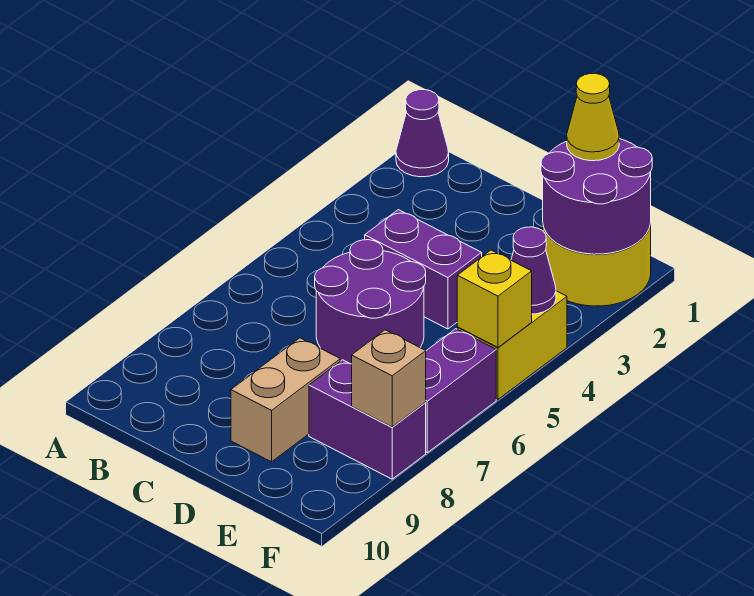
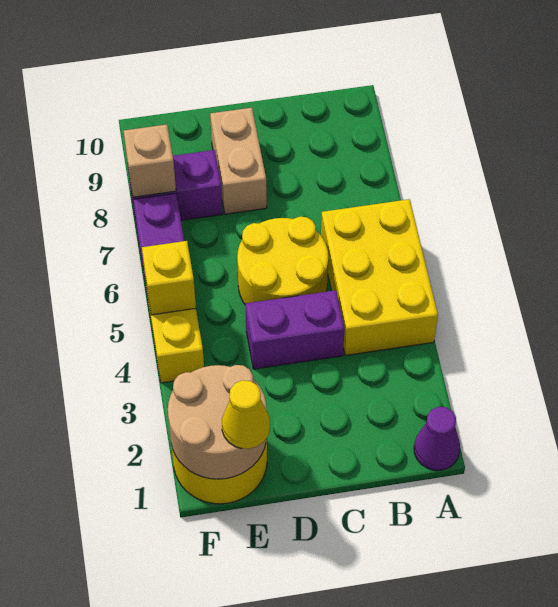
none -> yellow brick A4:B6 level 1
purple round brick C5:D6 level 1 -> yellow round brick C5:D6 level 1
purple round brick E1:F2 level 2 -> tan round brick E1:F2 level 2
purple cone F4 level 2 -> none

